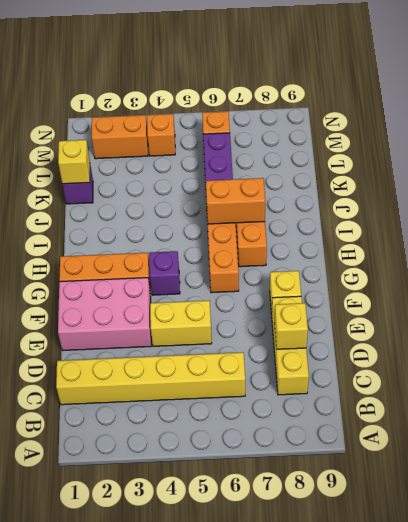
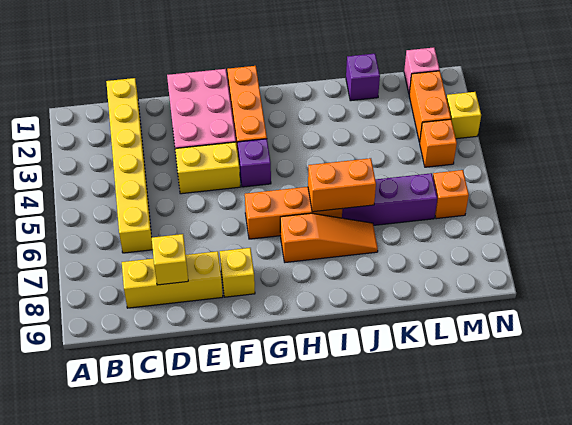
yellow brick E4:E5 level 1 -> yellow brick E4:F4 level 1
orange brick I6:I7 level 2 -> orange brick I6:J6 level 2
yellow brick K1 level 2 -> yellow brick N3 level 1
none -> pink brick M1 level 1

